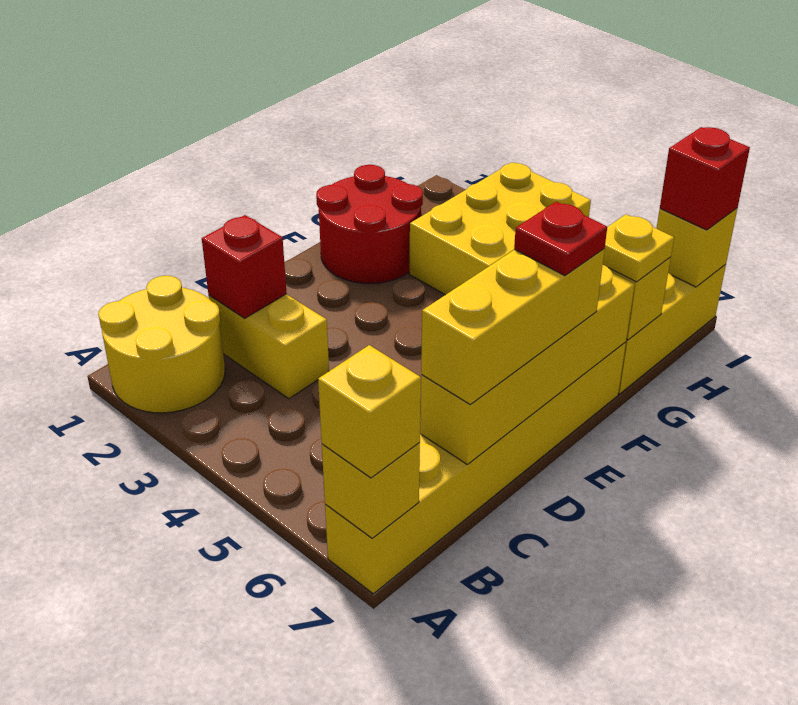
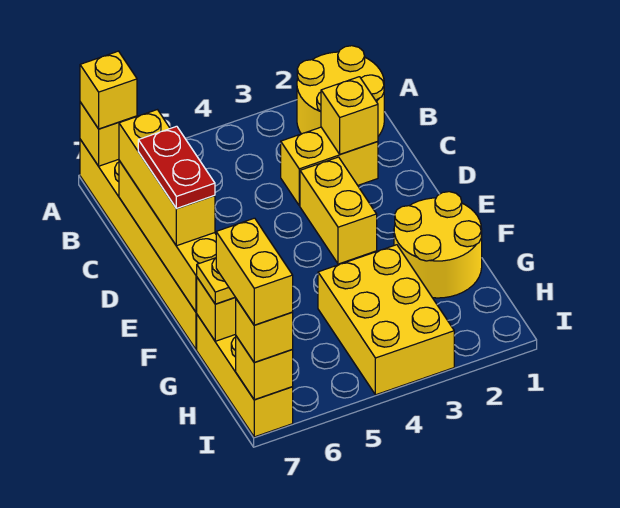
red brick C2 level 2 -> yellow brick C2 level 2
none -> yellow brick D3:E3 level 1
red plate E7 level 4 -> red plate D7:E7 level 4
red round brick F1:G2 level 1 -> yellow round brick F1:G2 level 1
none -> yellow brick H7:I7 level 4
red brick I7 level 3 -> yellow brick I7 level 3

